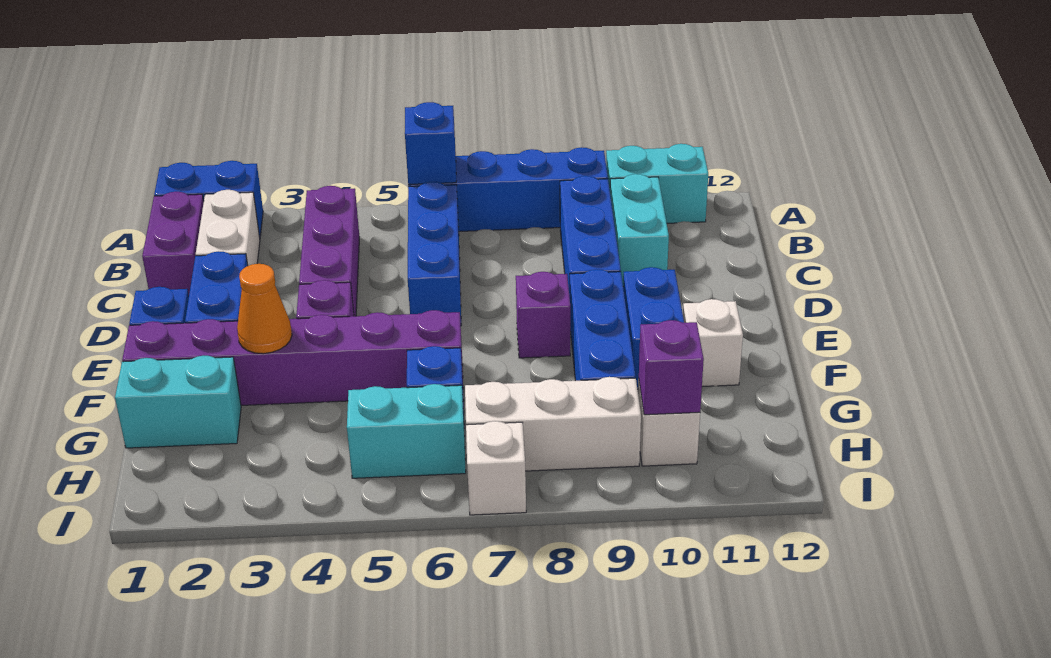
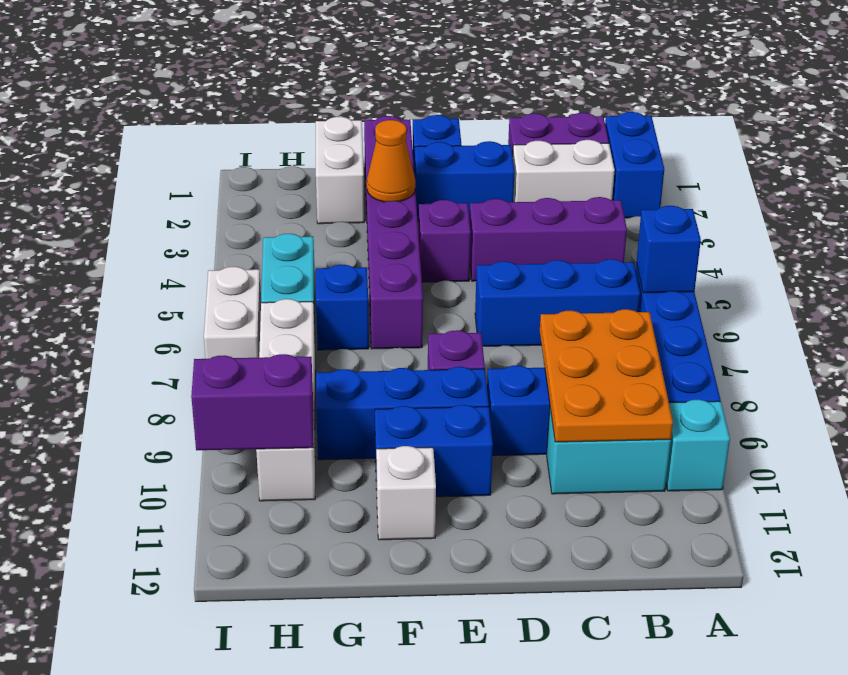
cyan brick A10:A11 level 1 -> cyan brick A10 level 1
none -> orange plate B8:C10 level 2
cyan brick G1:G2 level 1 -> white brick G1:G2 level 1
purple brick H10 level 2 -> purple brick H10:I10 level 2
white brick I7 level 1 -> white brick I6:I7 level 1

